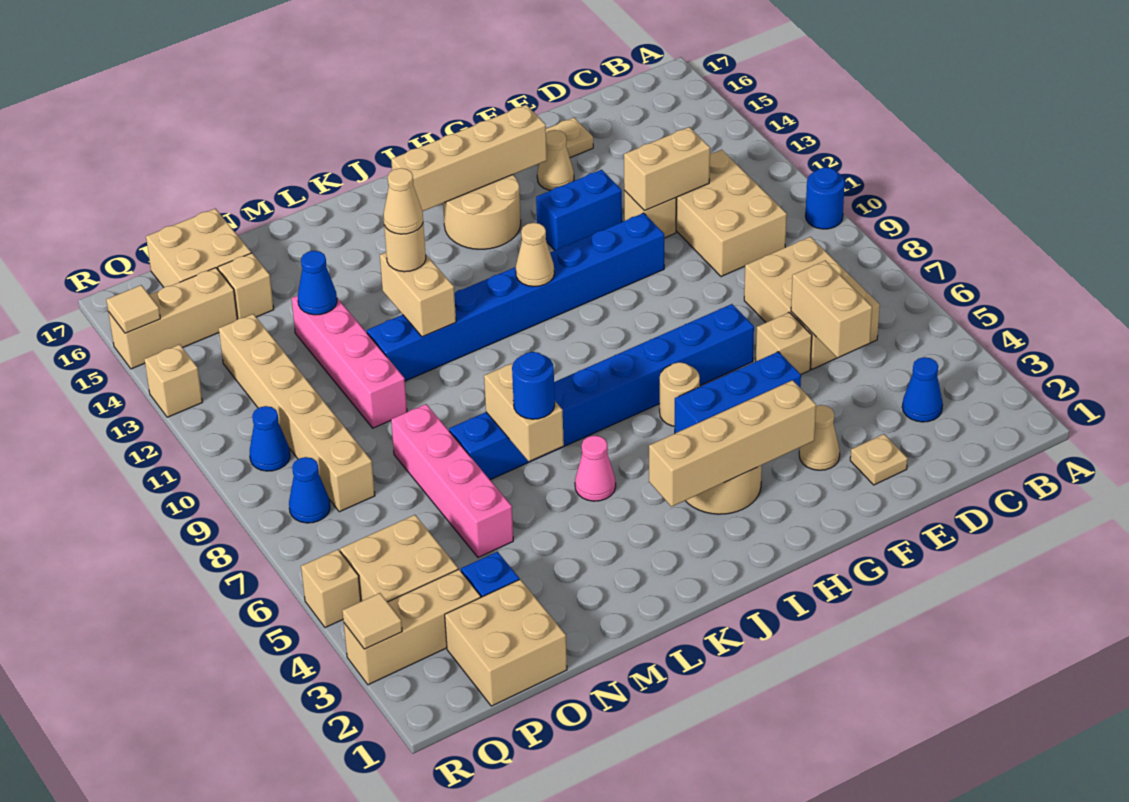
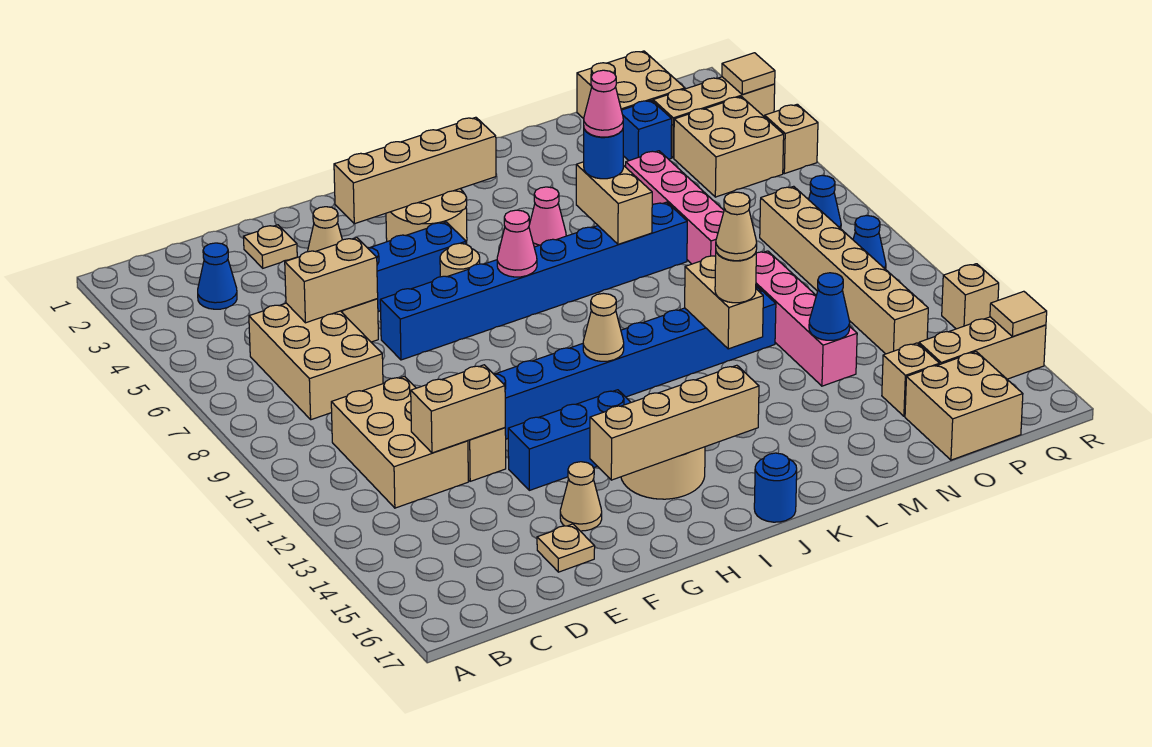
blue round brick A10 level 1 -> blue round brick J17 level 1
tan brick D5:D6 level 2 -> tan brick D6:E6 level 2
blue brick F13:G13 level 1 -> blue brick F13:H13 level 1
none -> pink cone I7 level 2
none -> pink cone L6 level 4

